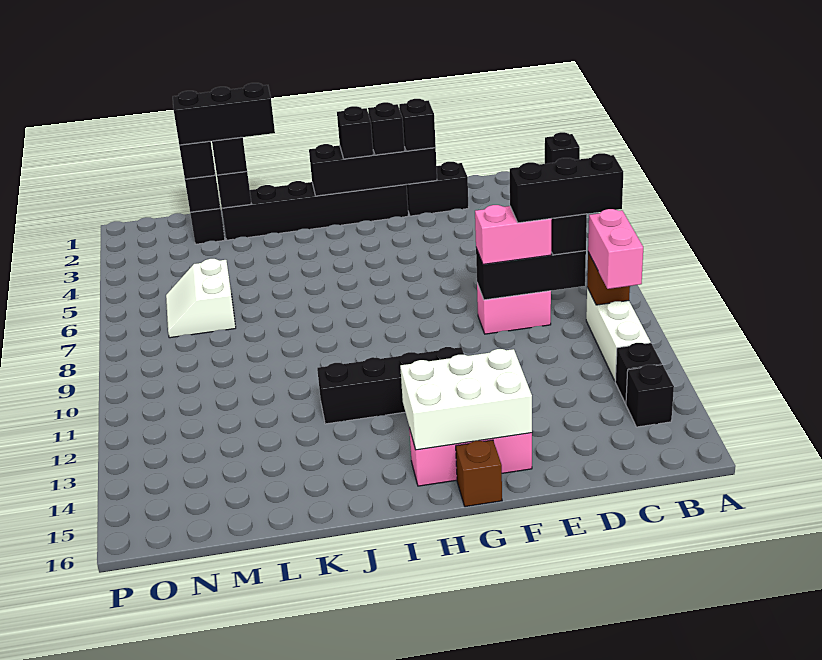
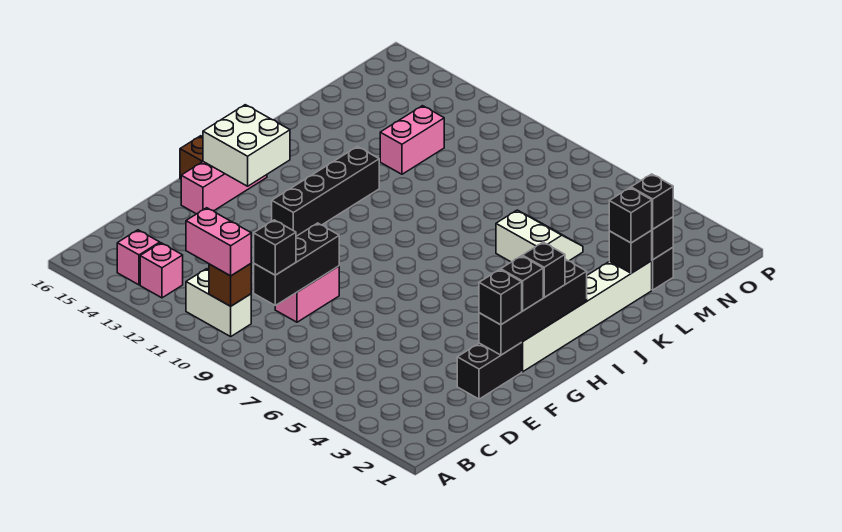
black brick A1 level 1 -> none
black brick B9:D9 level 4 -> none
white brick B10:B12 level 1 -> white brick B10:B11 level 1
black brick B13 level 1 -> pink brick B13 level 1
black brick B14 level 1 -> pink brick B14 level 1
pink brick D9:E9 level 3 -> pink brick L12:M12 level 1
white brick F14:H15 level 2 -> white brick G14:H15 level 2
black brick G2:L2 level 1 -> white brick G2:L2 level 1
black brick K2:M2 level 4 -> none
white slope M6:N7 level 1 top M -> white slope K5:L6 level 1 top K

